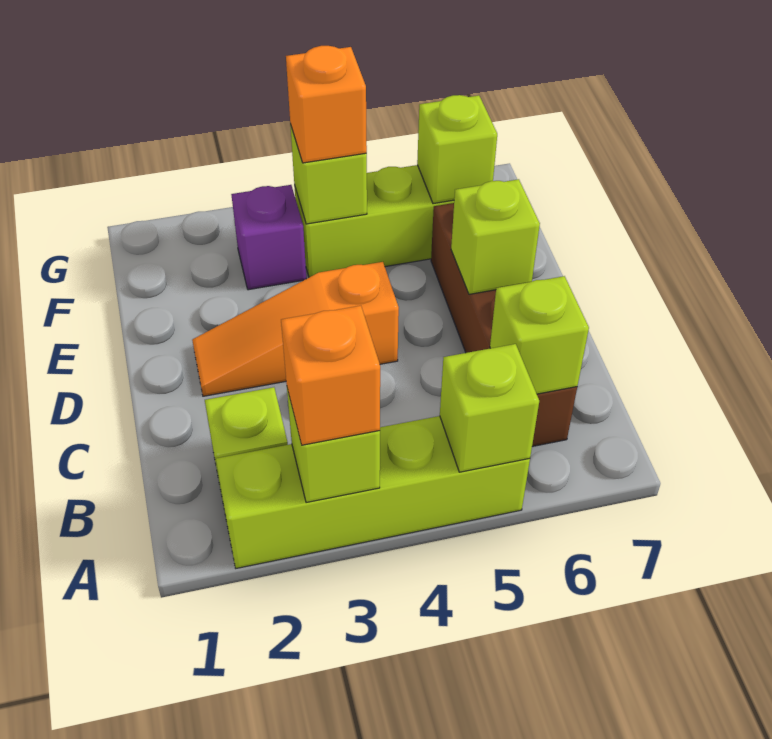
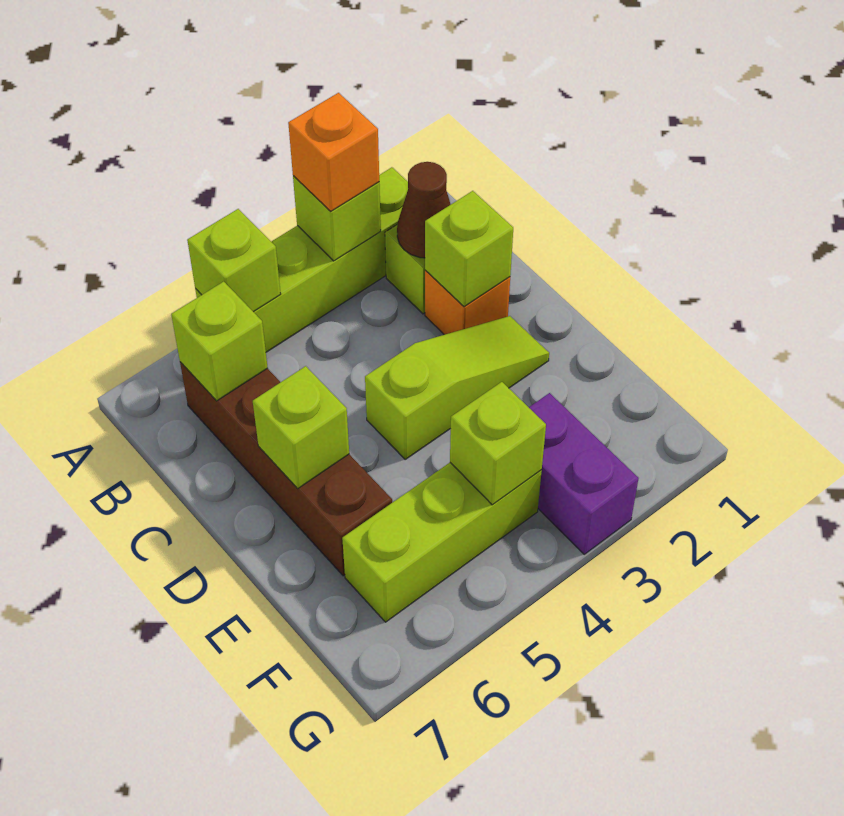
none -> brown cone B2 level 2
orange slope D2:D4 level 1 top 4 -> lime slope D2:D4 level 1 top 4
purple brick F3 level 1 -> purple brick F3:G3 level 1
orange brick F4 level 3 -> orange brick C2 level 1
lime brick F6 level 2 -> lime brick C2 level 2

